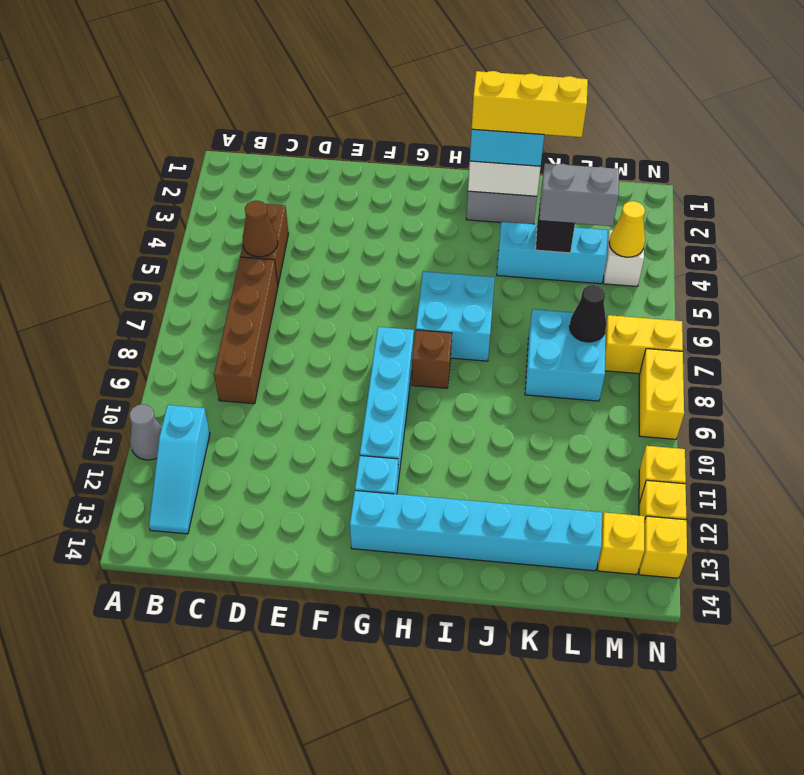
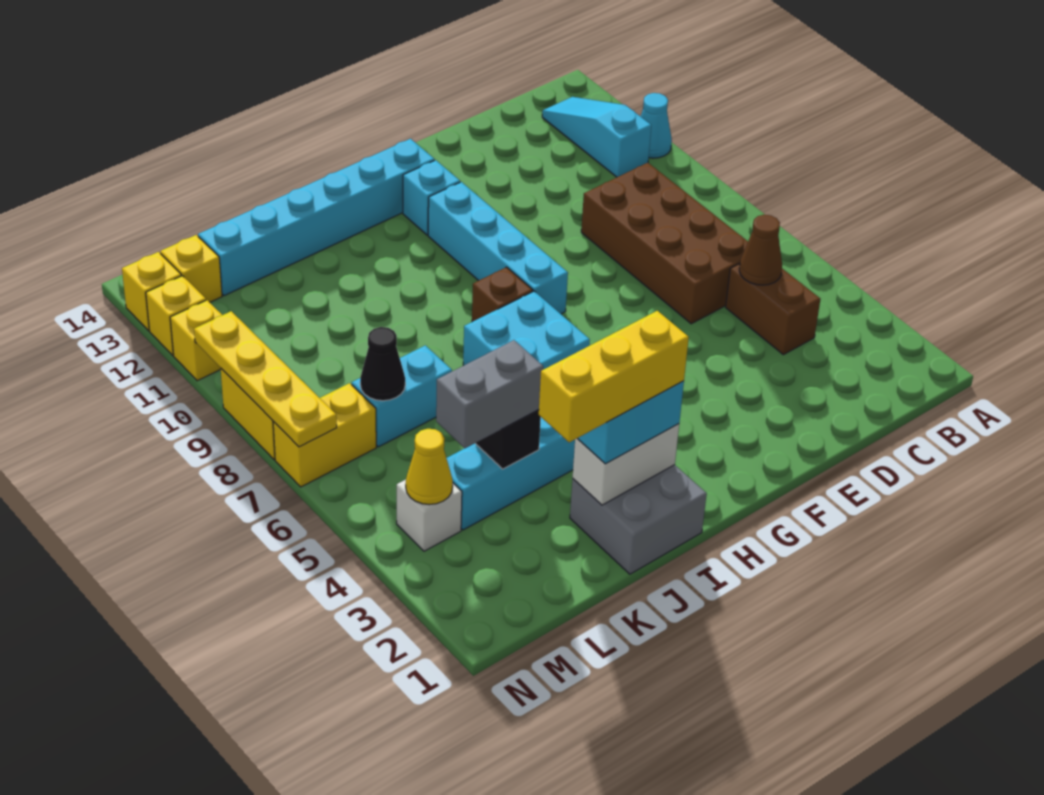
grey cone A11 level 1 -> cyan cone A11 level 1
brown brick C6:C9 level 1 -> brown brick C6:D9 level 1
cyan brick K7:L8 level 1 -> cyan brick K7:L7 level 1
none -> yellow plate N7:N10 level 2

